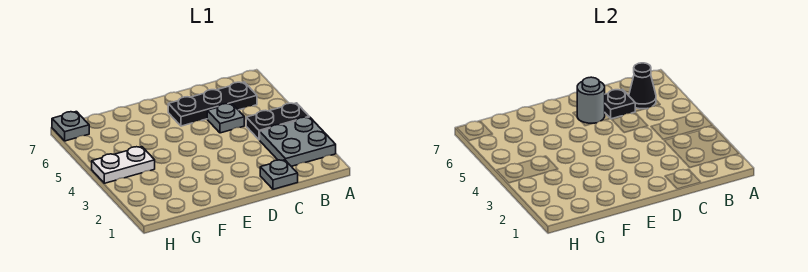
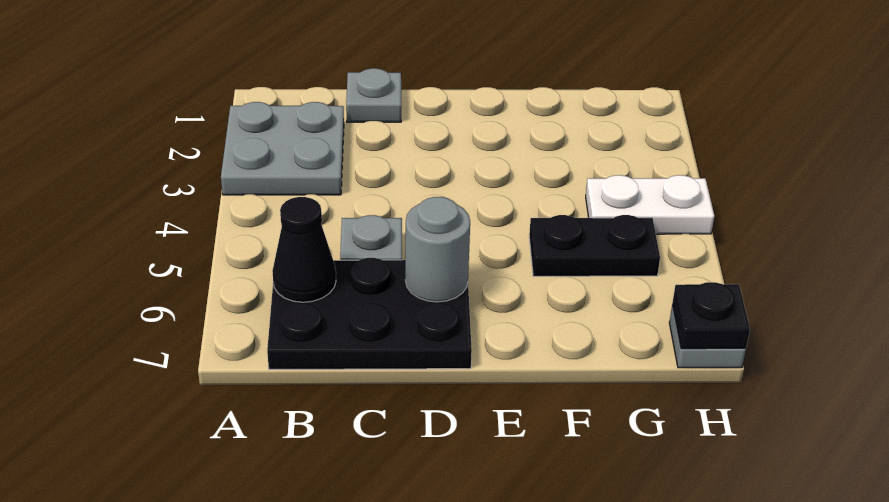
black plate A4:B4 level 1 -> black plate F5:G5 level 1
black plate B6:D6 level 1 -> black plate B6:D7 level 1
black plate C6 level 2 -> black plate H7 level 2

